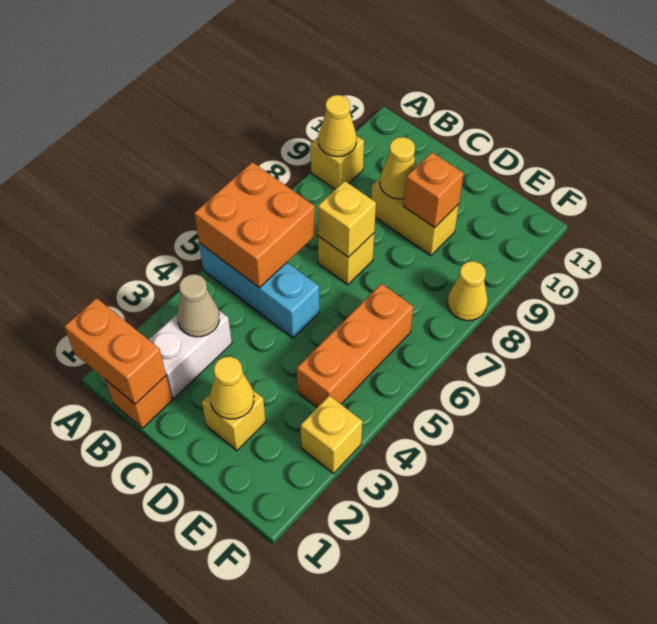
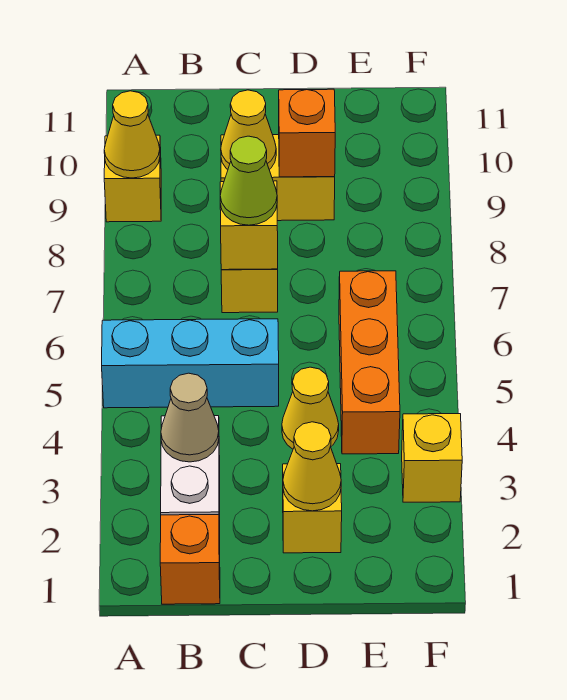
orange brick A1:B1 level 2 -> none
orange brick A5:B6 level 2 -> none
none -> lime cone C7 level 3
yellow cone F8 level 1 -> yellow cone D4 level 1

